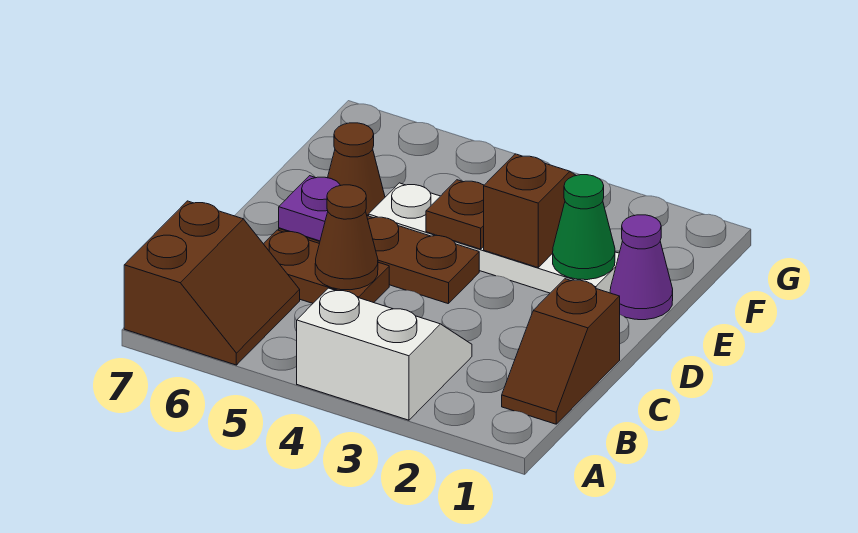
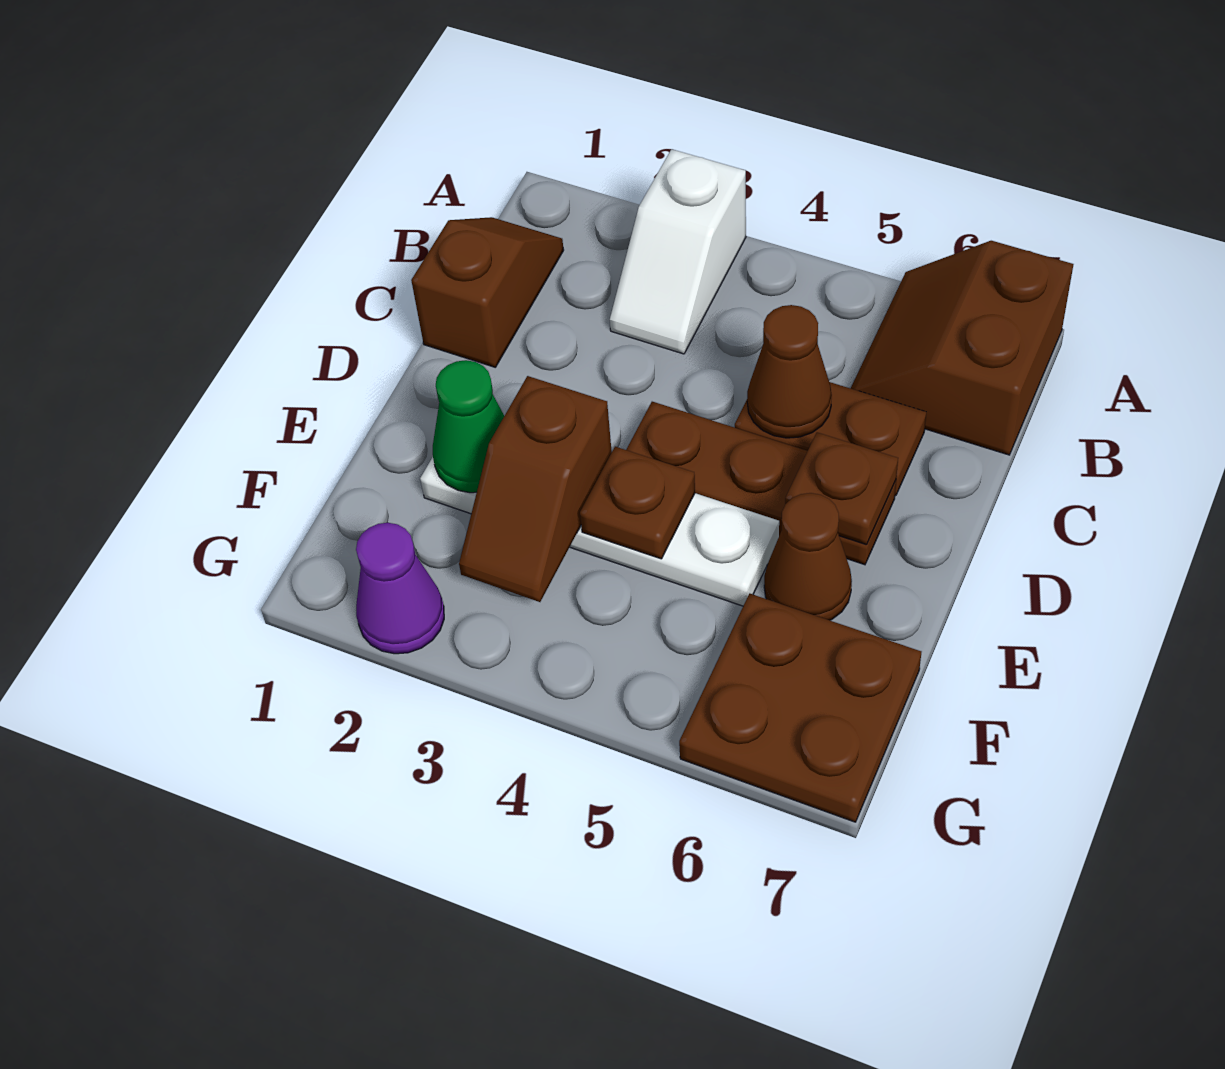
white slope A3:B4 level 1 top A -> white slope A3:B3 level 1 top A
purple plate D6 level 2 -> brown plate D6 level 2
purple cone E1 level 1 -> purple cone G2 level 1
none -> brown plate F6:G7 level 1

